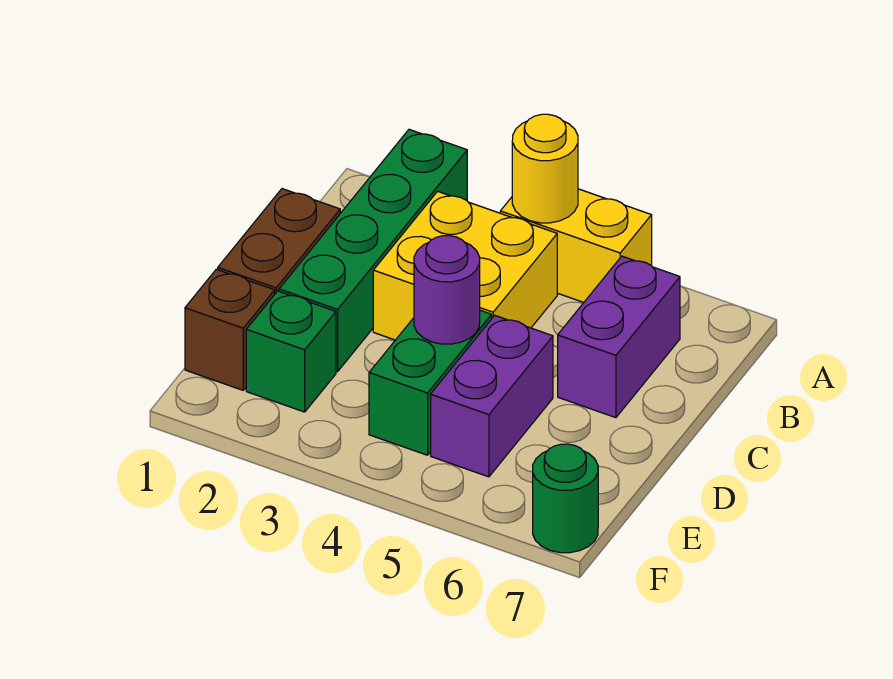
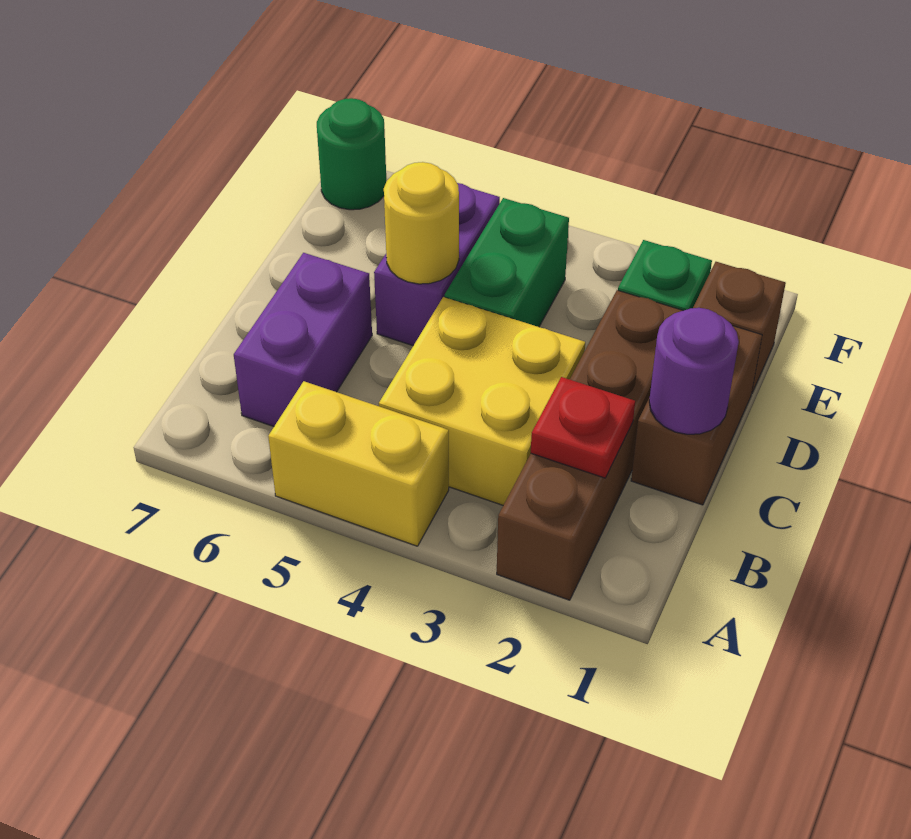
green brick A2:D2 level 1 -> brown brick A2:D2 level 1
yellow round brick A4 level 2 -> yellow round brick D5 level 2
none -> red plate B2 level 2
purple round brick D4 level 2 -> purple round brick C1 level 2

